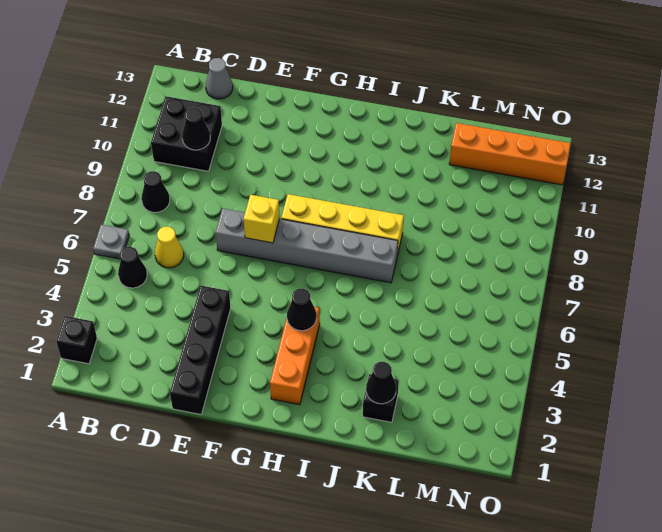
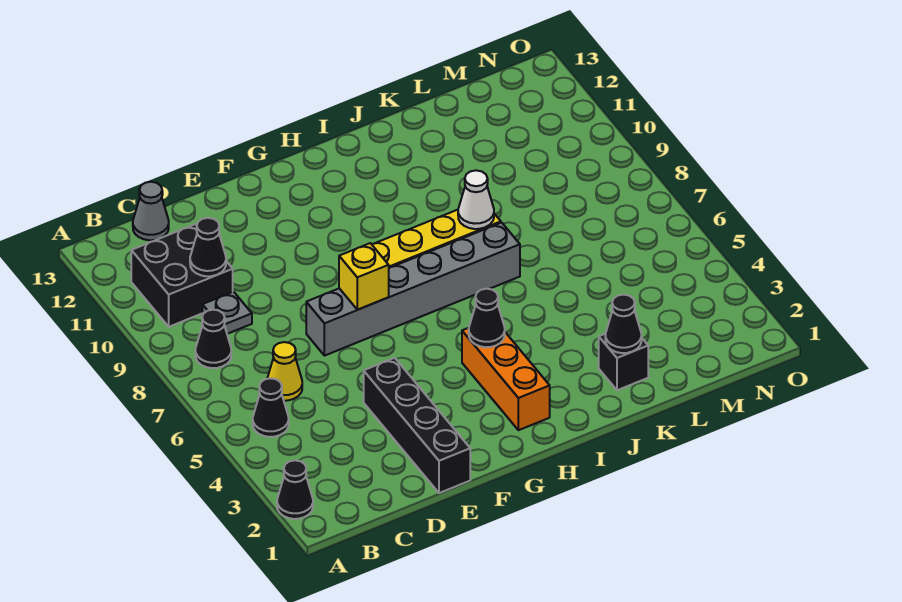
black brick A2 level 1 -> black cone A2 level 1
grey plate A6 level 1 -> grey plate C9 level 1
none -> white cone J8 level 2
orange brick L12:O12 level 1 -> none

